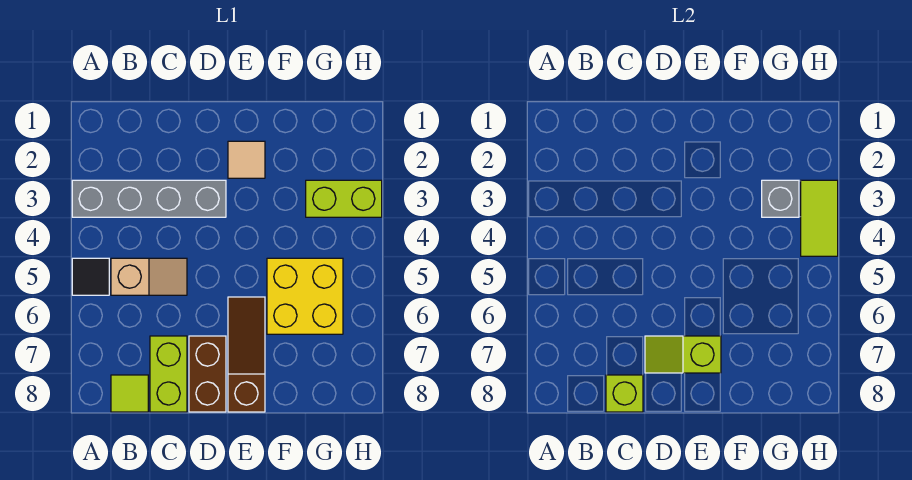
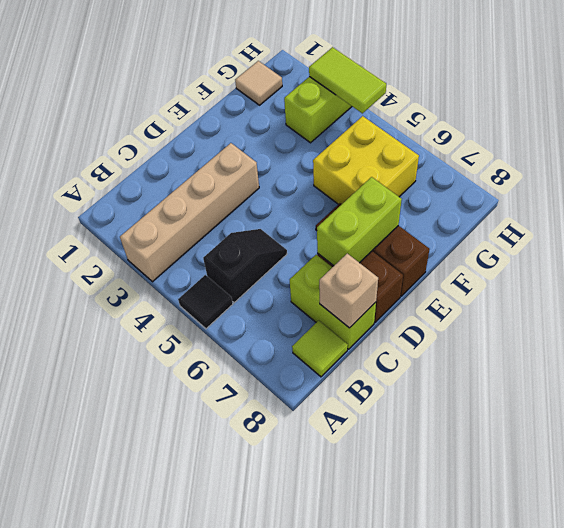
grey brick A3:D3 level 1 -> tan brick A3:D3 level 1
tan slope B5:C5 level 1 top B -> black slope B5:C5 level 1 top B
lime brick C8 level 2 -> tan brick C8 level 2
lime slope D7:E7 level 2 top E -> lime brick D7:E7 level 2
tan tile E2 level 1 -> tan tile G1 level 1
grey brick G3 level 2 -> none

